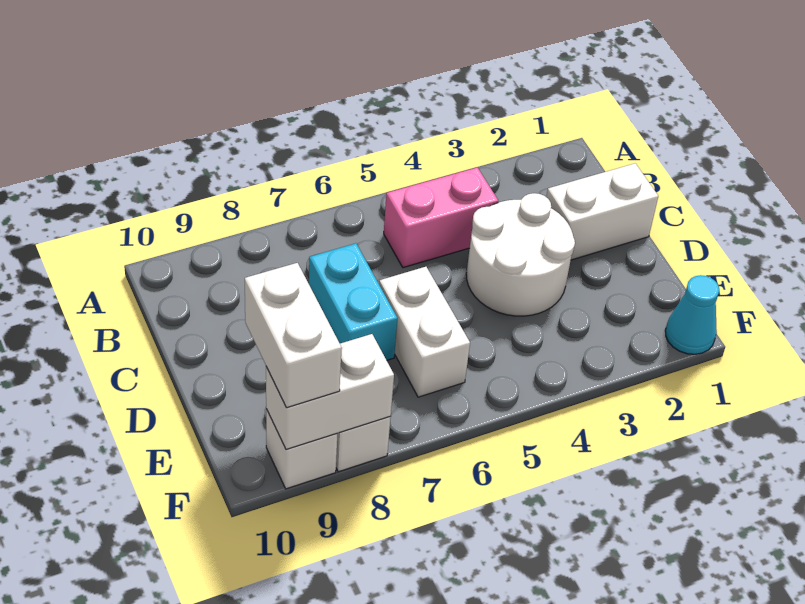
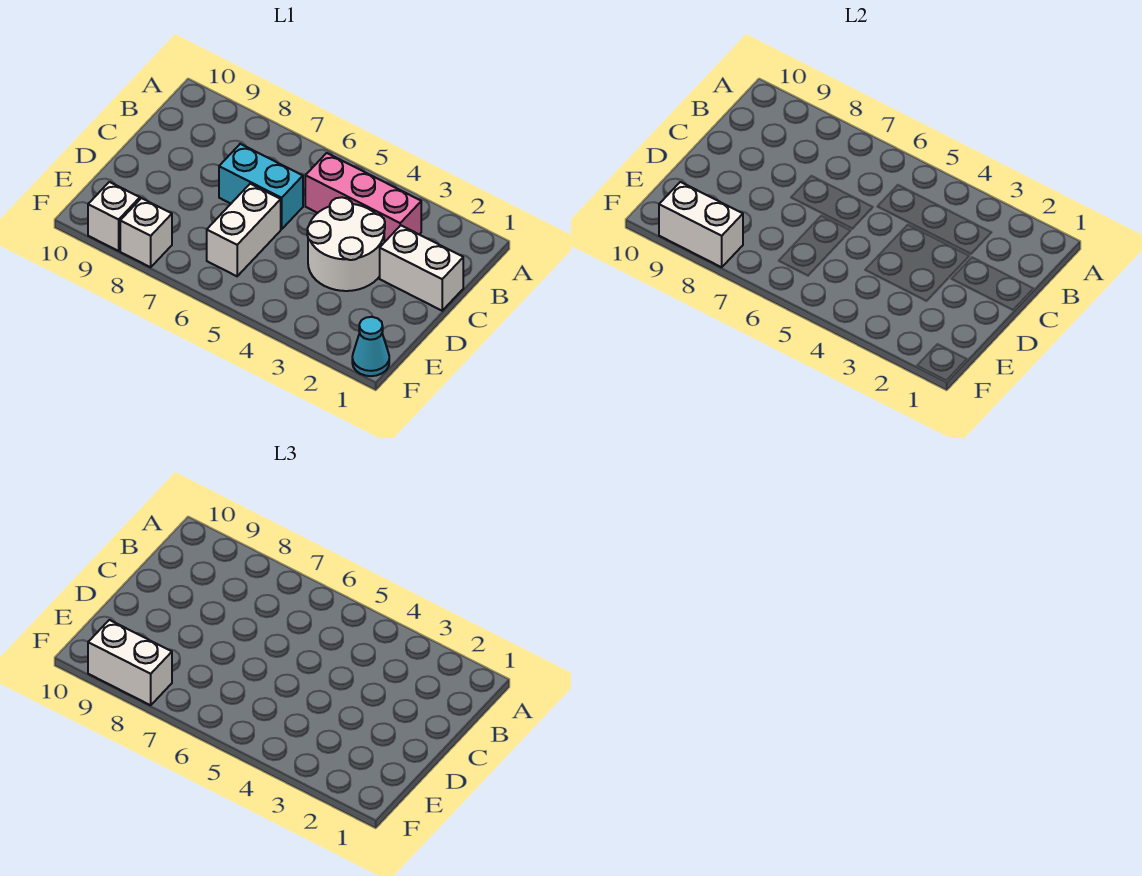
pink brick B4:B5 level 1 -> pink brick B3:B5 level 1
cyan brick C7:D7 level 1 -> cyan brick C6:C7 level 1
white brick E9:F9 level 3 -> white brick F8:F9 level 3

